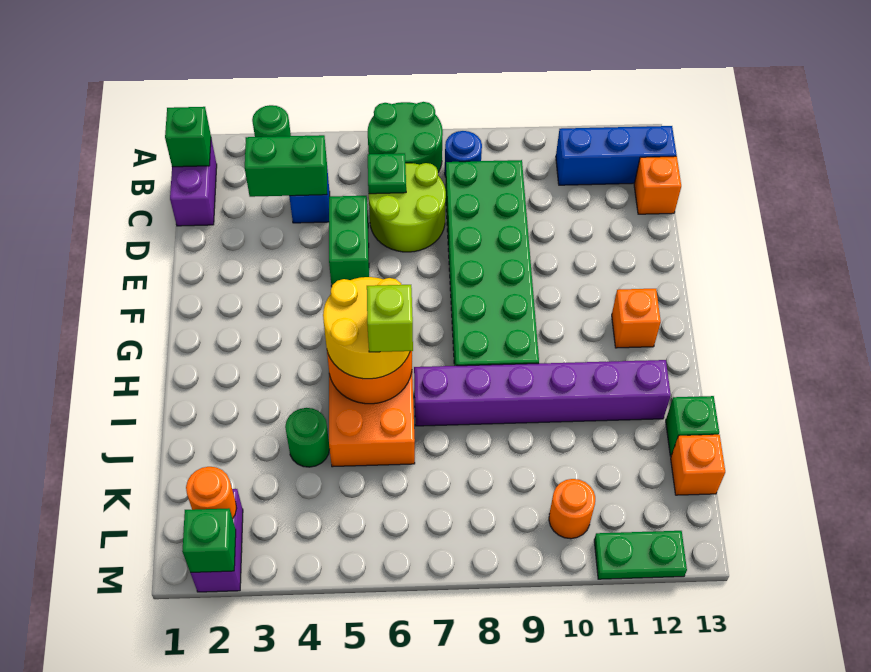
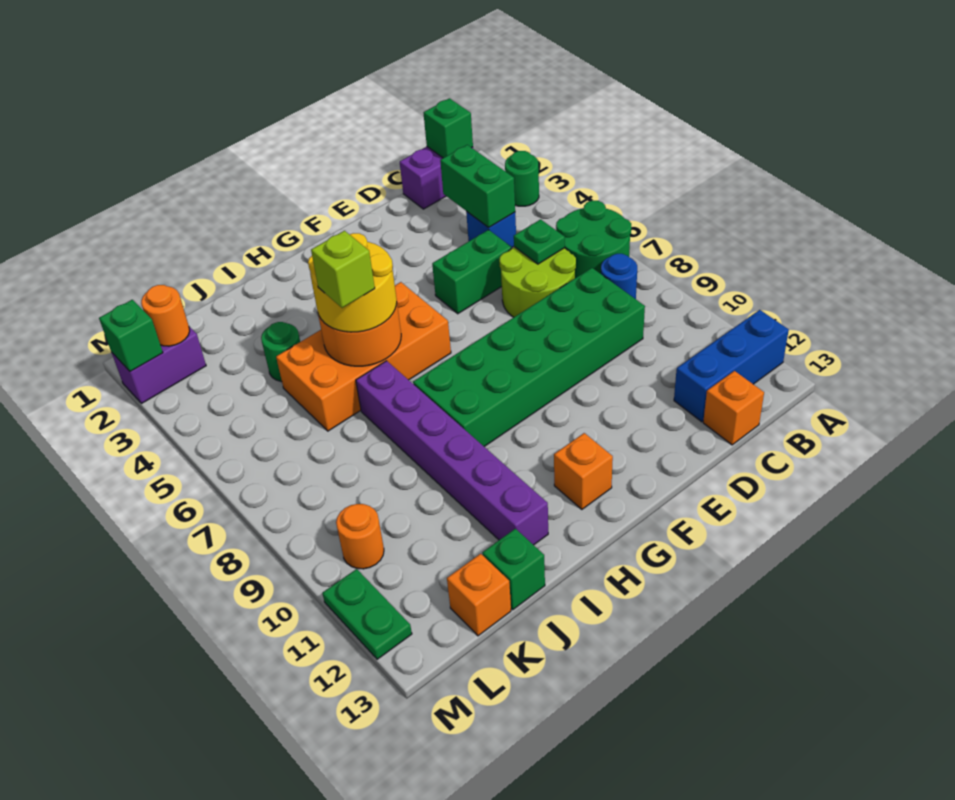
blue brick B11:B13 level 1 -> blue brick A12:C12 level 1

